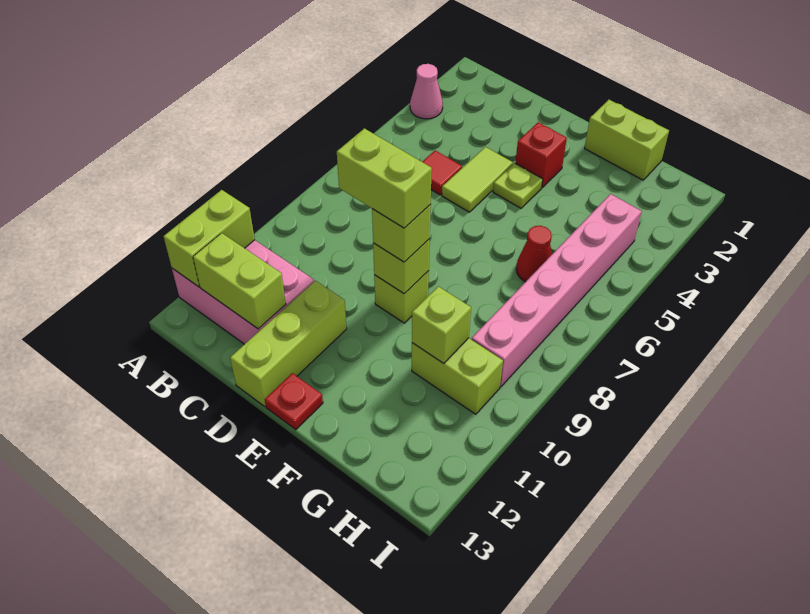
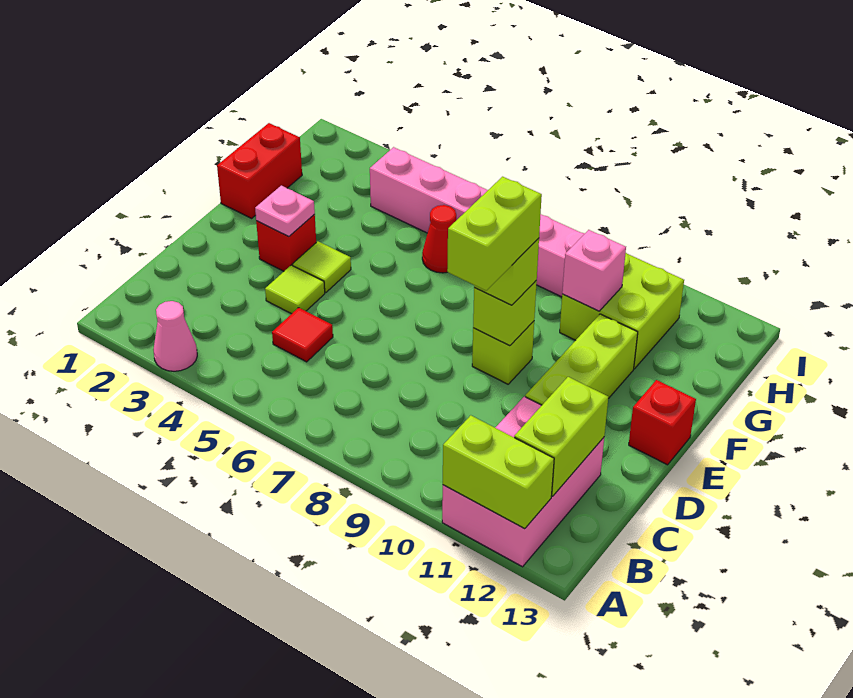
lime tile D4:D5 level 1 -> lime tile D4 level 1
lime brick D11:D13 level 1 -> lime brick D11:F11 level 1
none -> pink plate E3 level 2
lime plate E4 level 1 -> lime tile E4 level 1
red plate E13 level 1 -> red brick E13 level 1
lime brick F1:G1 level 1 -> red brick F1:G1 level 1
lime brick G10:H10 level 1 -> lime brick G10:H11 level 1
lime brick G10 level 2 -> pink brick G10 level 2

